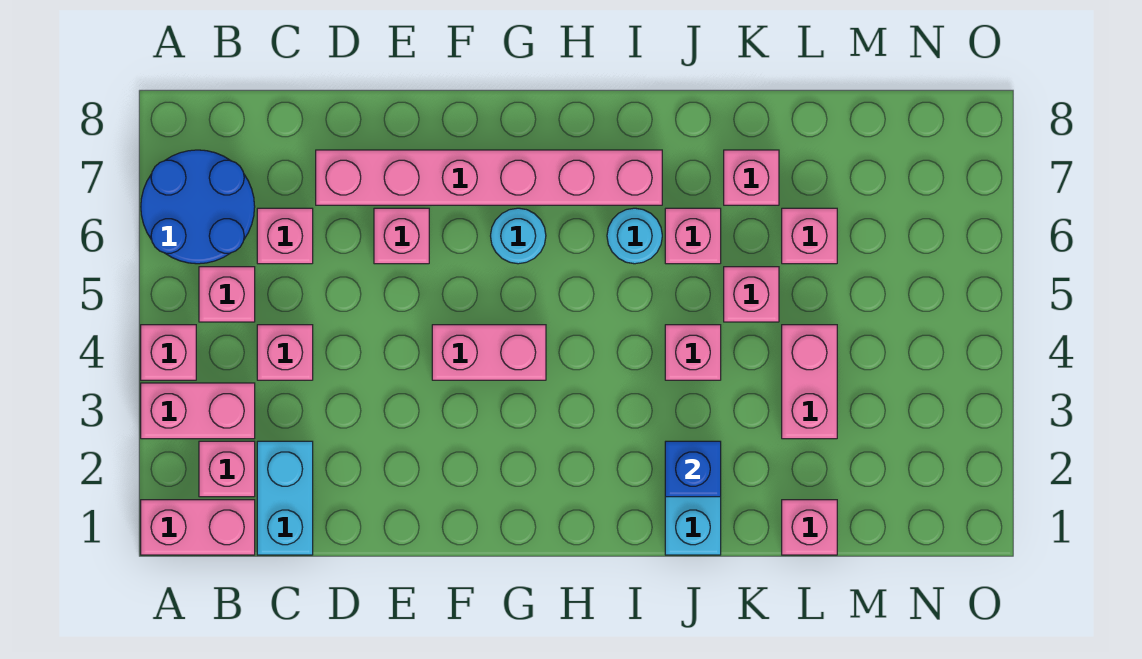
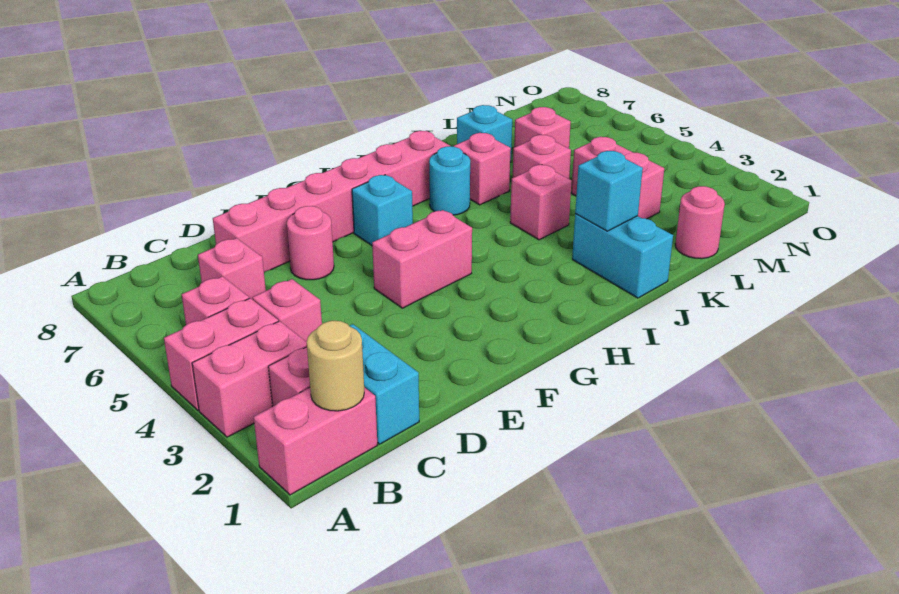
pink brick A4 level 1 -> pink brick A4:B4 level 1
blue round brick A6:B7 level 1 -> none
none -> tan round brick B1 level 2
pink brick E6 level 1 -> pink round brick E6 level 1
cyan round brick G6 level 1 -> cyan brick G6 level 1
blue brick J2 level 2 -> cyan brick J2 level 2
pink brick K7 level 1 -> cyan brick K7 level 1
pink brick L1 level 1 -> pink round brick L1 level 1

